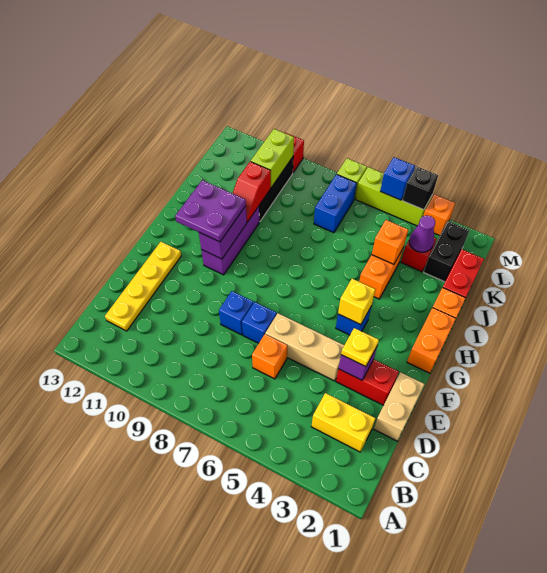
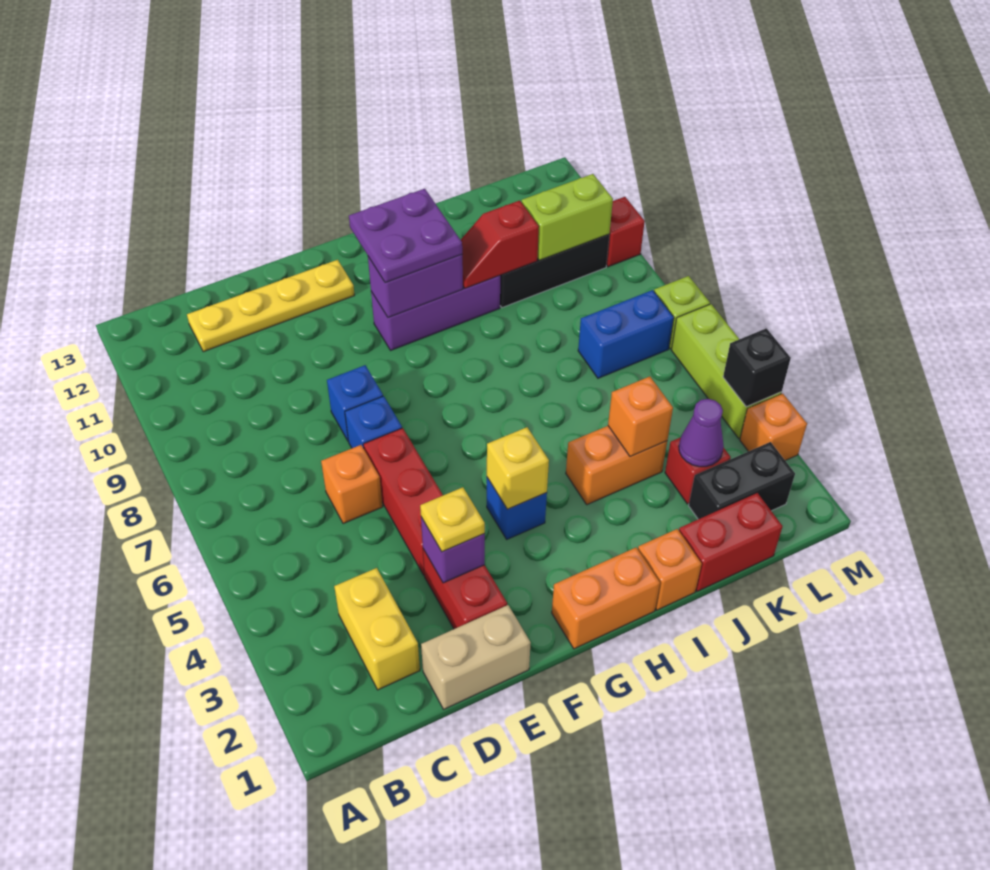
tan brick E4:E6 level 1 -> red brick E4:E6 level 1
blue brick M5 level 2 -> none

